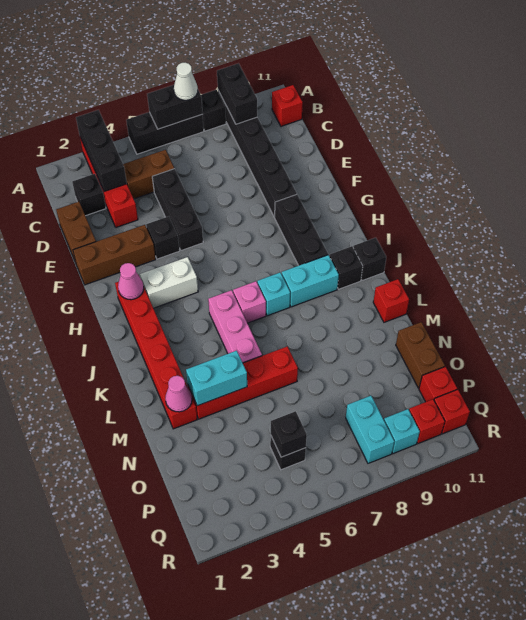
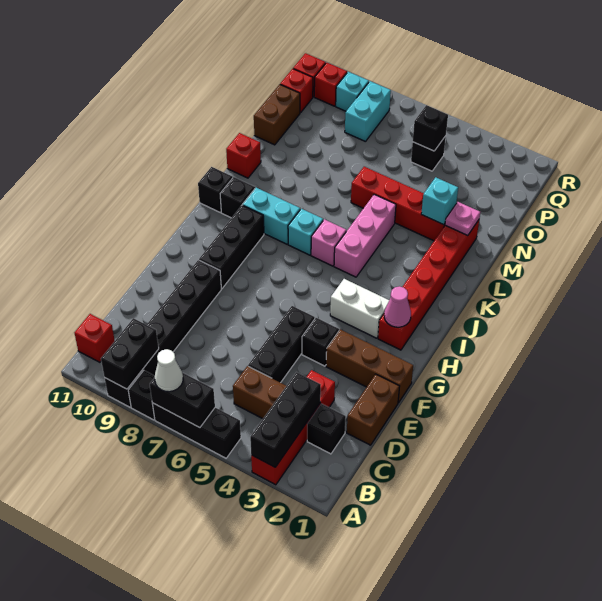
pink cone M2 level 2 -> pink plate M2 level 2
cyan brick M3:M4 level 2 -> cyan brick M3 level 2

